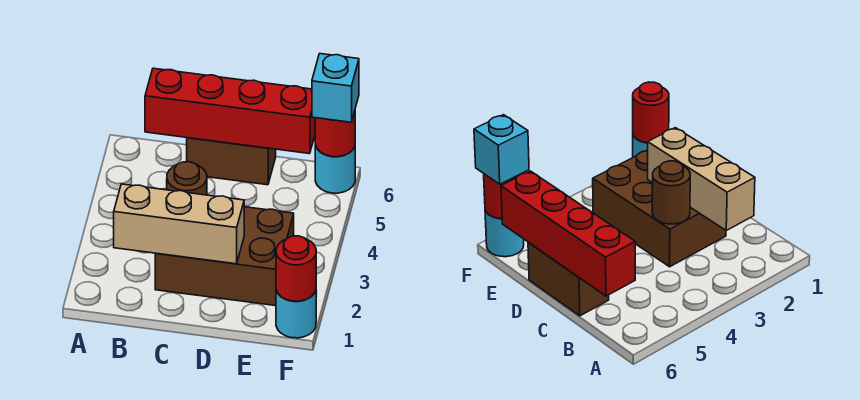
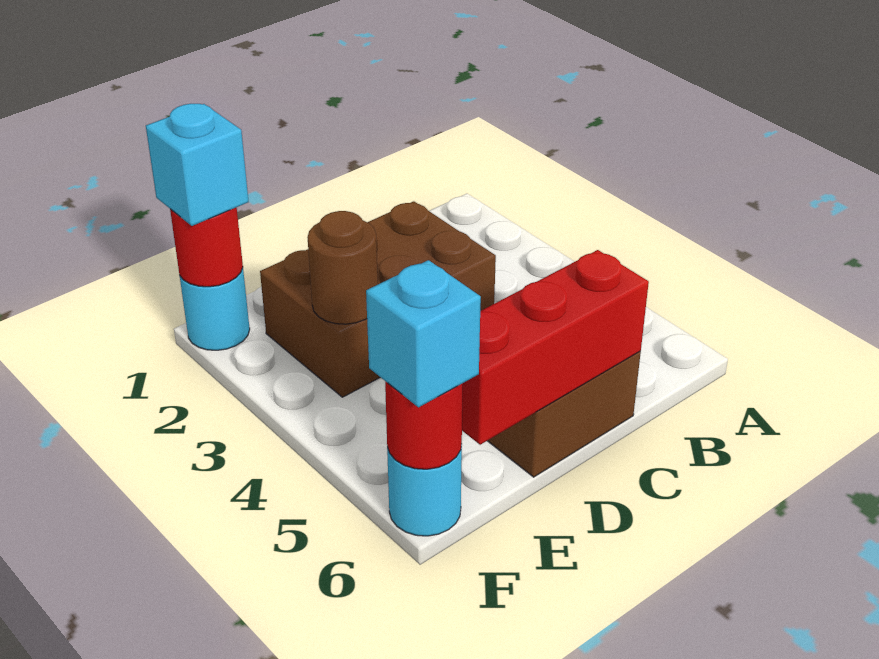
tan brick B2:D2 level 2 -> none
red brick B6:E6 level 2 -> red brick C6:E6 level 2
brown round brick C3 level 2 -> brown round brick E3 level 2
none -> cyan brick F1 level 3

